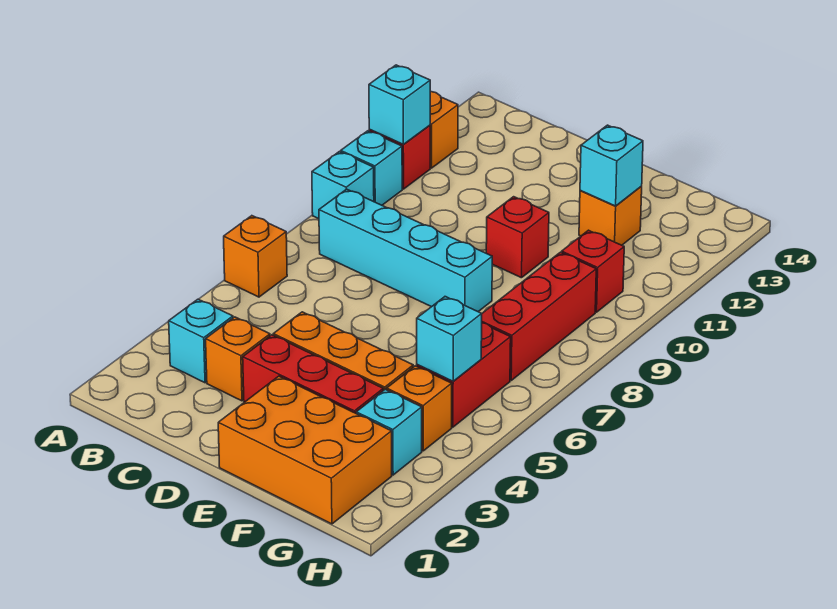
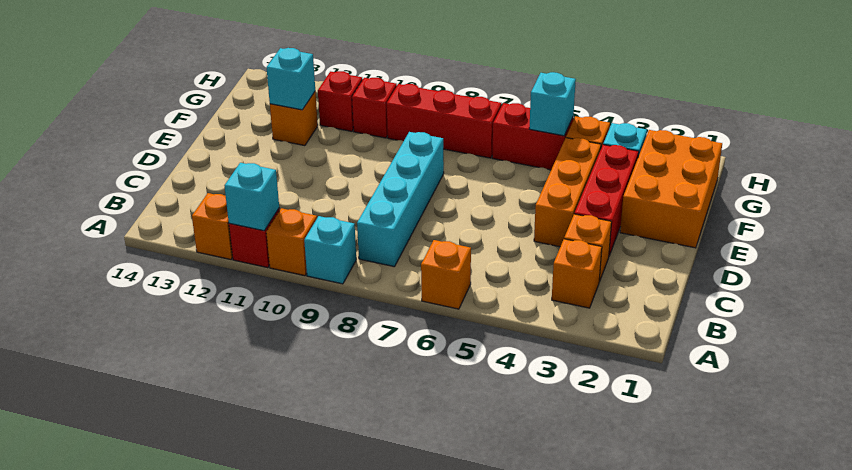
cyan brick A10 level 1 -> orange brick A10 level 1
cyan brick B3 level 1 -> orange brick B3 level 1
red brick E10 level 1 -> red brick G11 level 1

